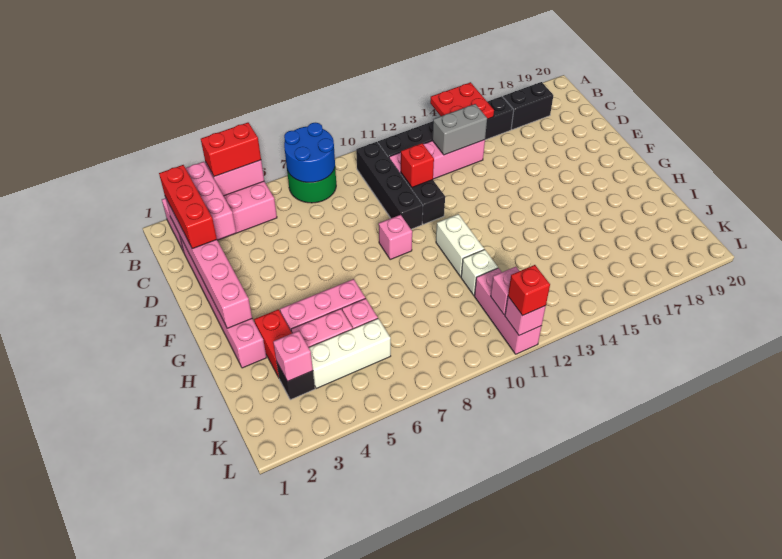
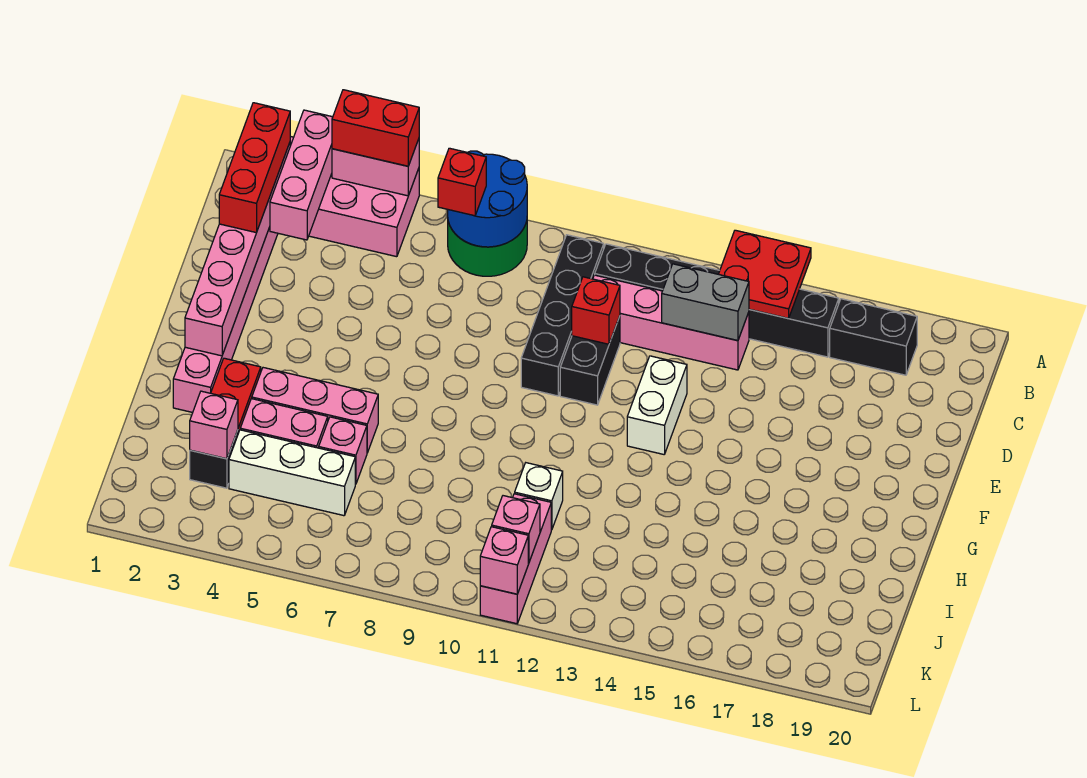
pink brick F9 level 1 -> none
white brick G11:H11 level 1 -> white brick E13:F13 level 1
red brick L11 level 3 -> red brick B7 level 3

